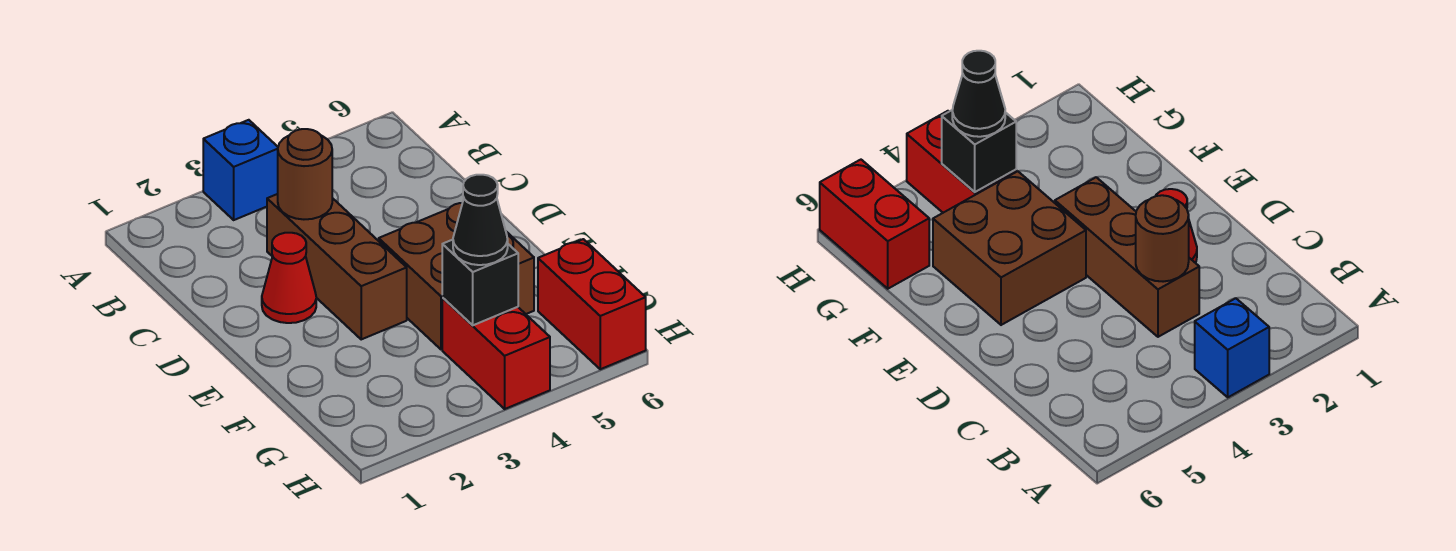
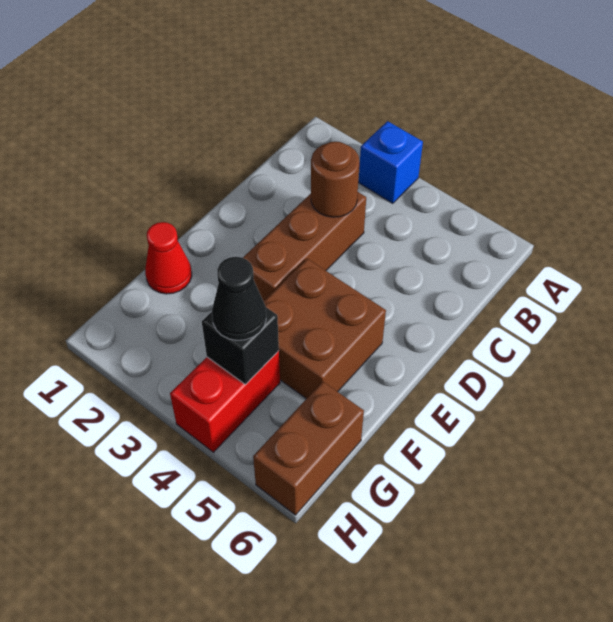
red cone D2 level 1 -> red cone F1 level 1
red brick G6:H6 level 1 -> brown brick G6:H6 level 1

